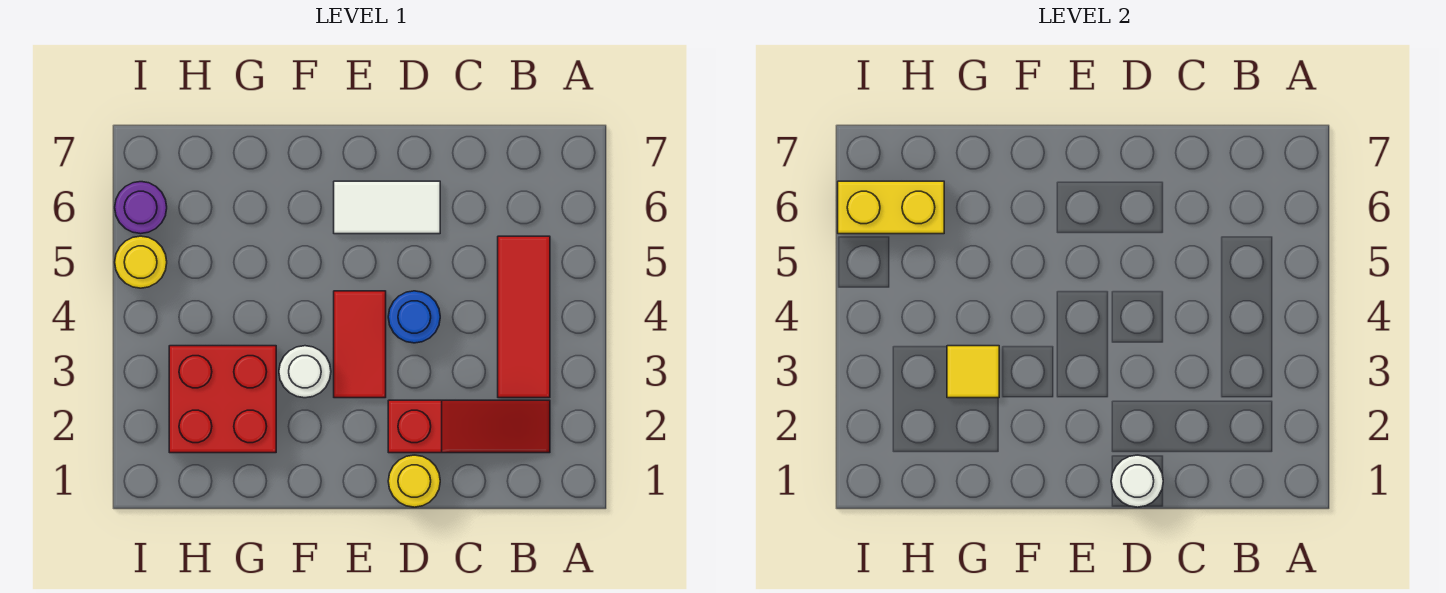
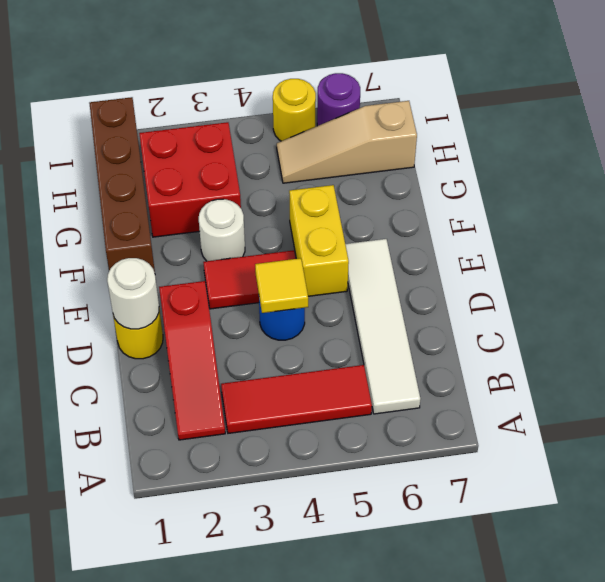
white tile D6:E6 level 1 -> white tile B6:E6 level 1
none -> brown brick F1:I1 level 1
yellow tile G3 level 2 -> yellow tile D4 level 2
none -> tan slope H5:H7 level 1 top 7
yellow brick H6:I6 level 2 -> yellow brick E5:F5 level 1

